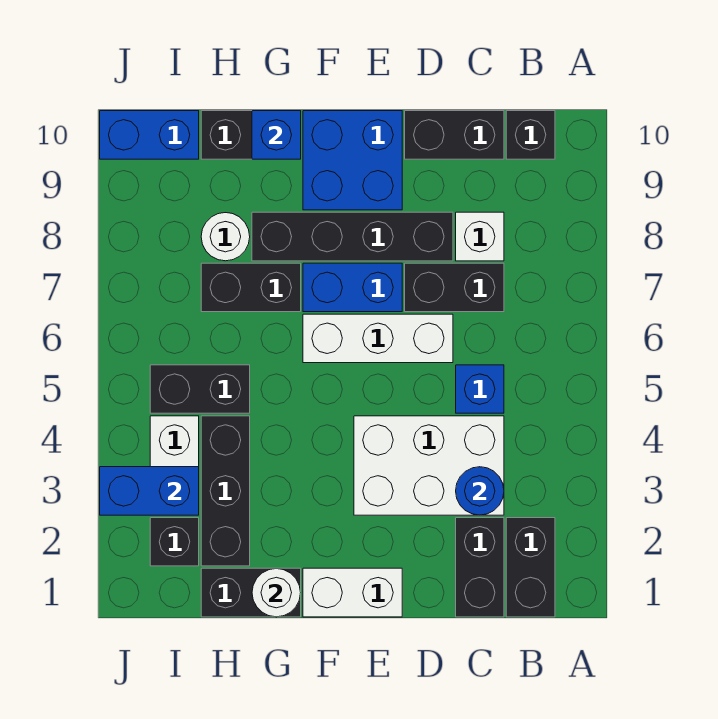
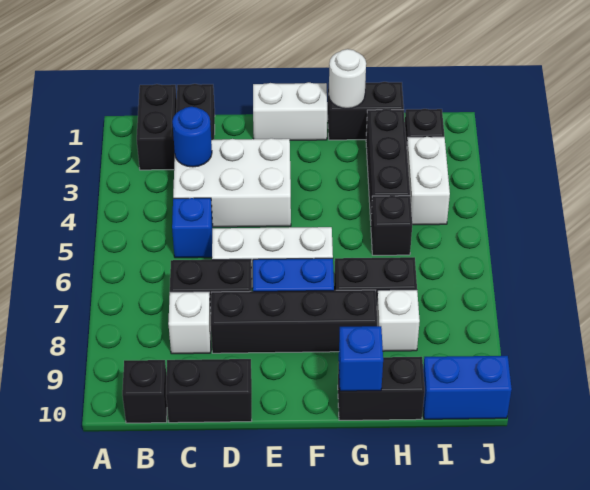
blue brick E9:F10 level 1 -> none
black brick H5:I5 level 1 -> black brick H5 level 1
white round brick H8 level 1 -> white brick H8 level 1
blue brick I3:J3 level 2 -> none

